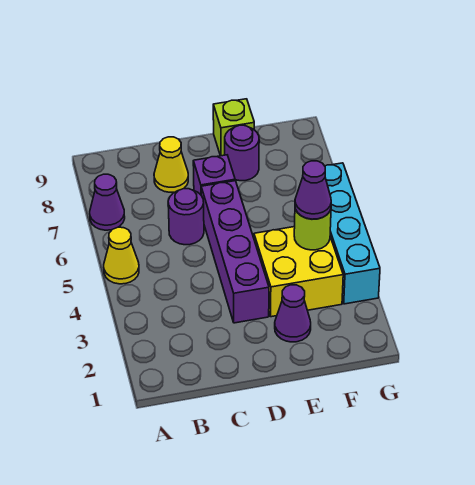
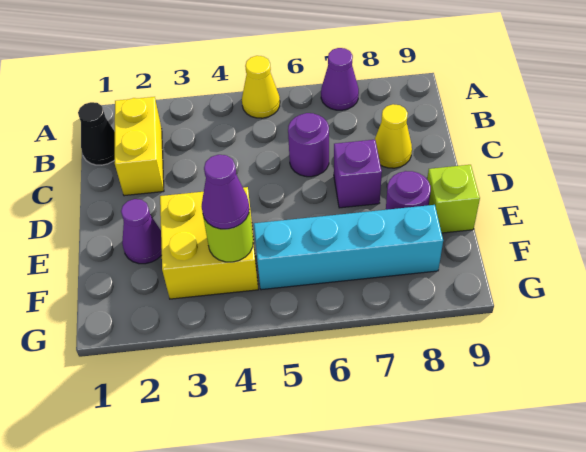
none -> black cone B1 level 1
none -> yellow brick B2:C2 level 1
purple brick D3:D6 level 1 -> none
cyan brick G3:G6 level 1 -> cyan brick F5:F8 level 1

